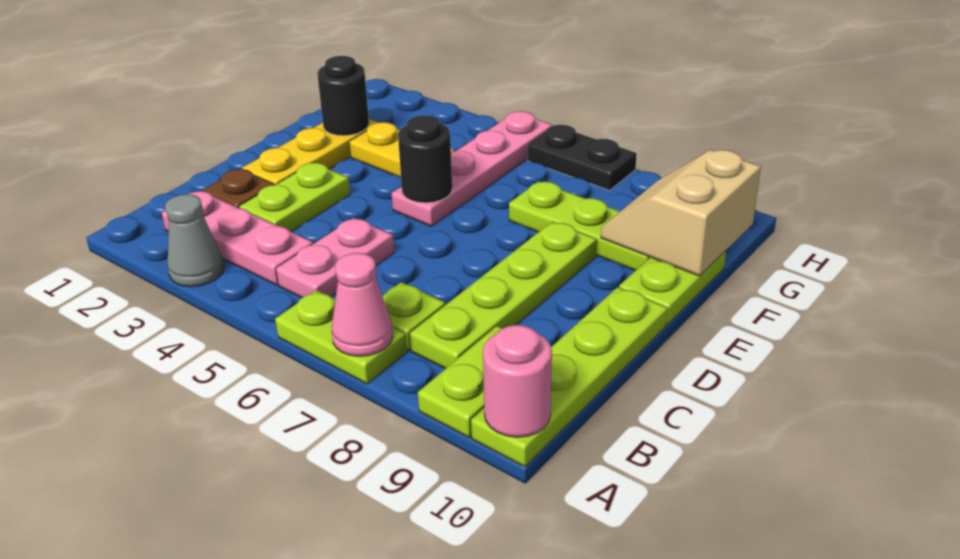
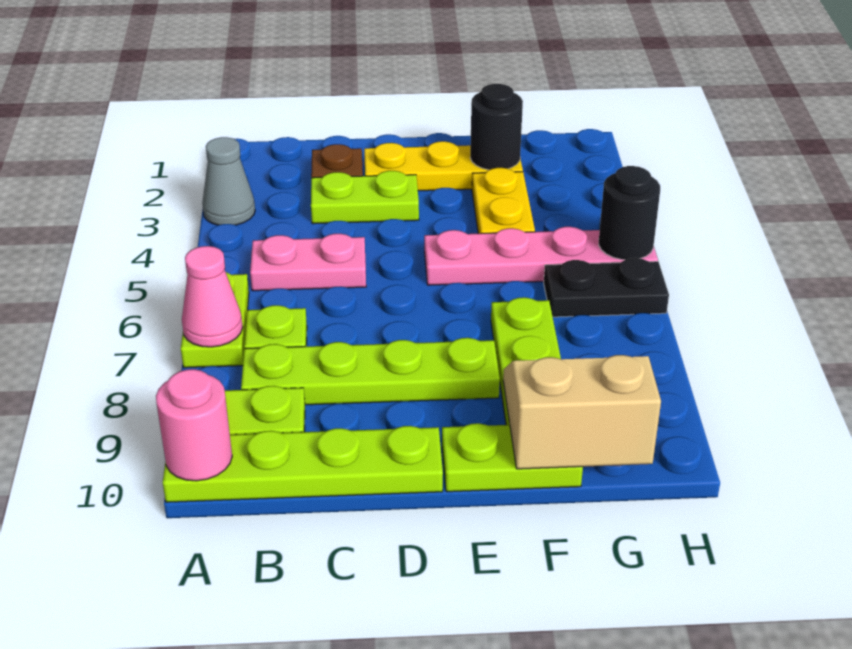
pink plate B2:B4 level 1 -> none
black round brick E5 level 2 -> black round brick H5 level 2
black plate H6:H7 level 1 -> black plate G6:H6 level 1

